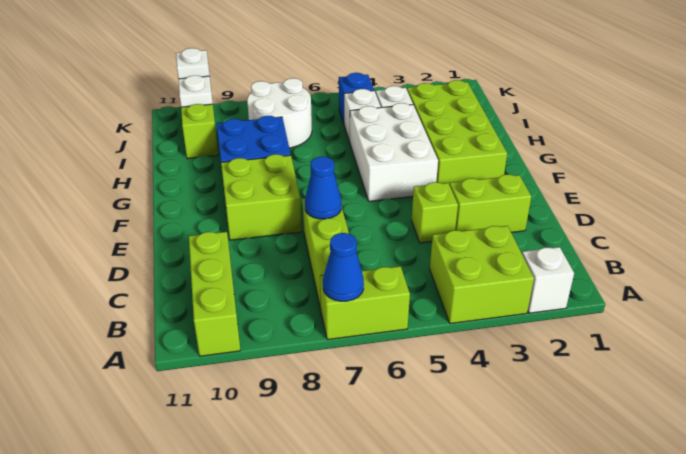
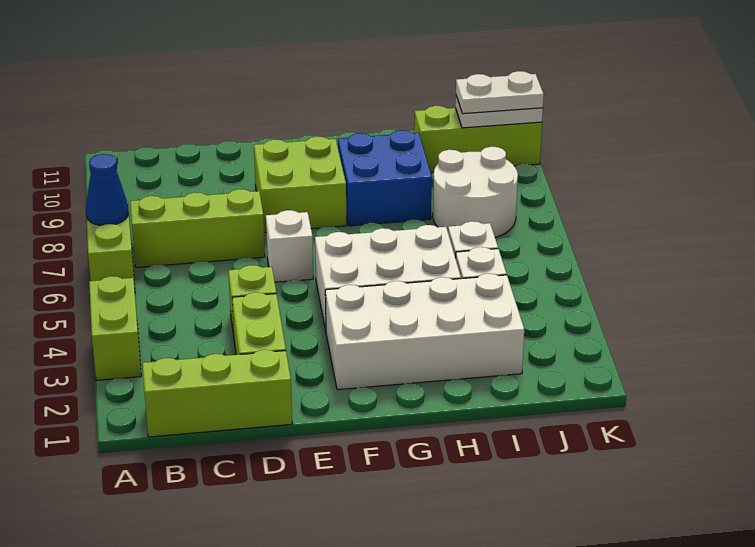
white brick A2 level 1 -> white brick E6 level 1
lime brick A3:B4 level 1 -> lime brick A3:A4 level 1
lime brick A10:C10 level 1 -> lime brick B1:D1 level 1
blue cone D7 level 2 -> none
lime brick F2:I3 level 1 -> white brick F2:I3 level 1
blue brick J5 level 1 -> none
white plate K10 level 3 -> white plate J10:K10 level 3

